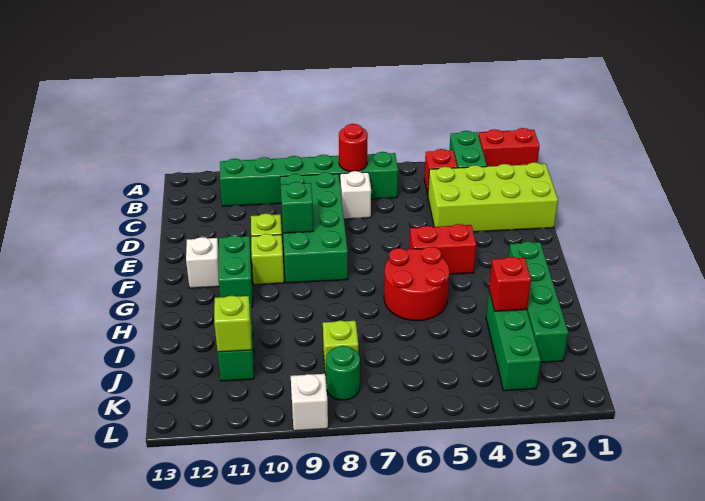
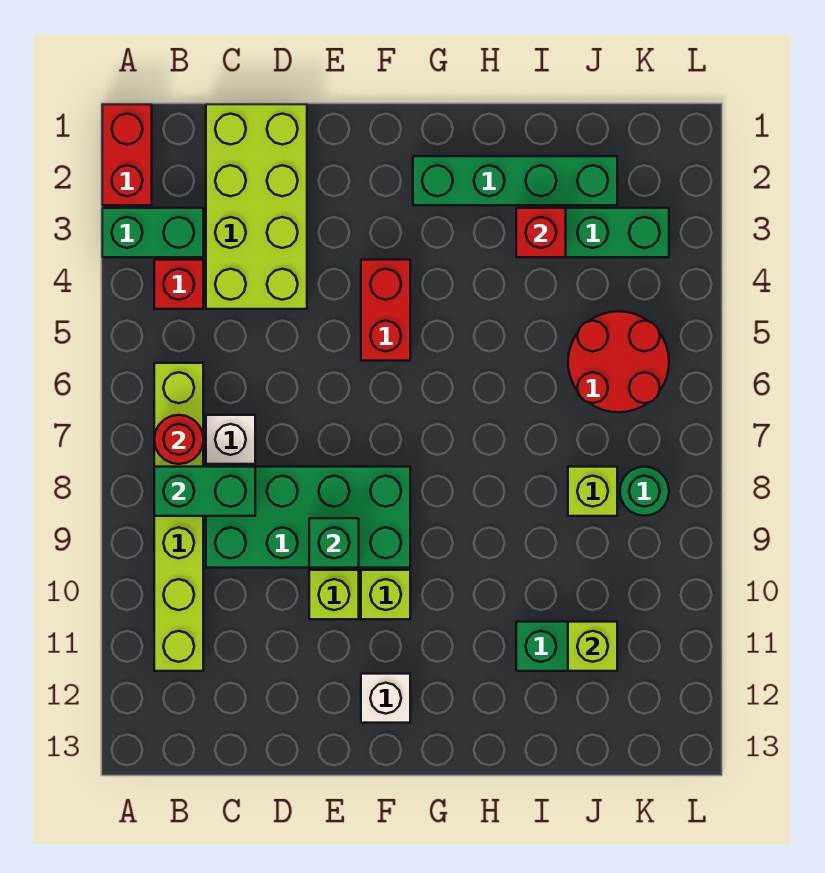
green brick B6:B11 level 1 -> lime brick B6:B11 level 1
green brick F11:G11 level 1 -> green brick B8:C8 level 2
red round brick G5:H6 level 1 -> red round brick J5:K6 level 1
white brick L9 level 1 -> none

